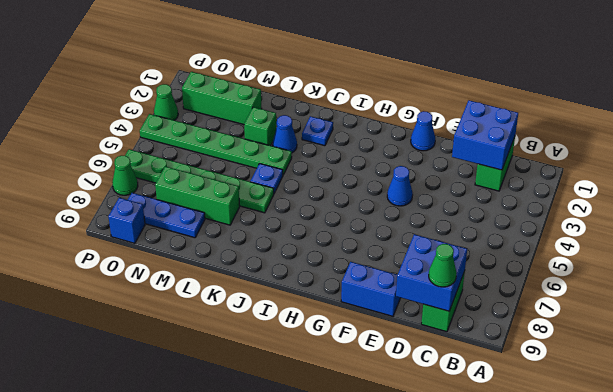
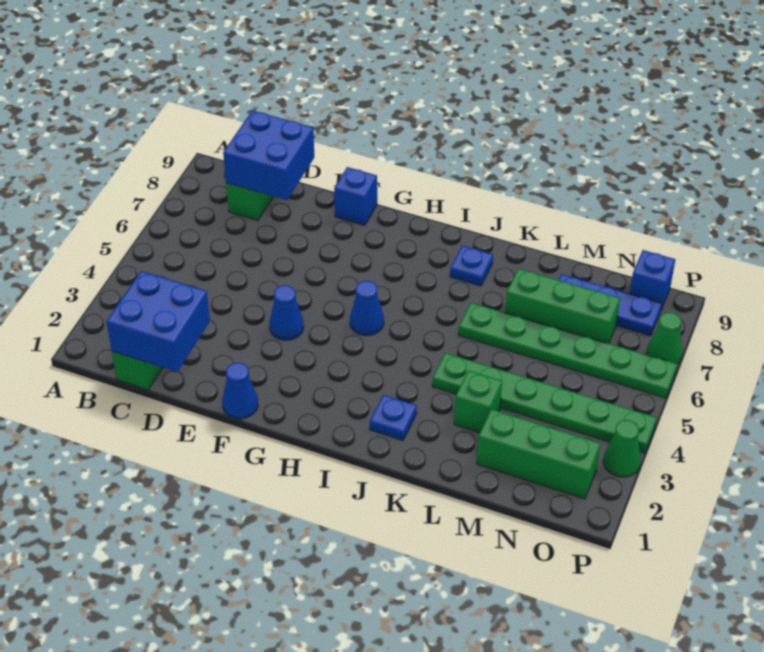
green cone C9 level 3 -> none
blue brick E9:F9 level 1 -> blue brick F9 level 1
blue cone K3 level 1 -> blue cone H5 level 1
blue plate K5 level 1 -> blue plate J8 level 1

